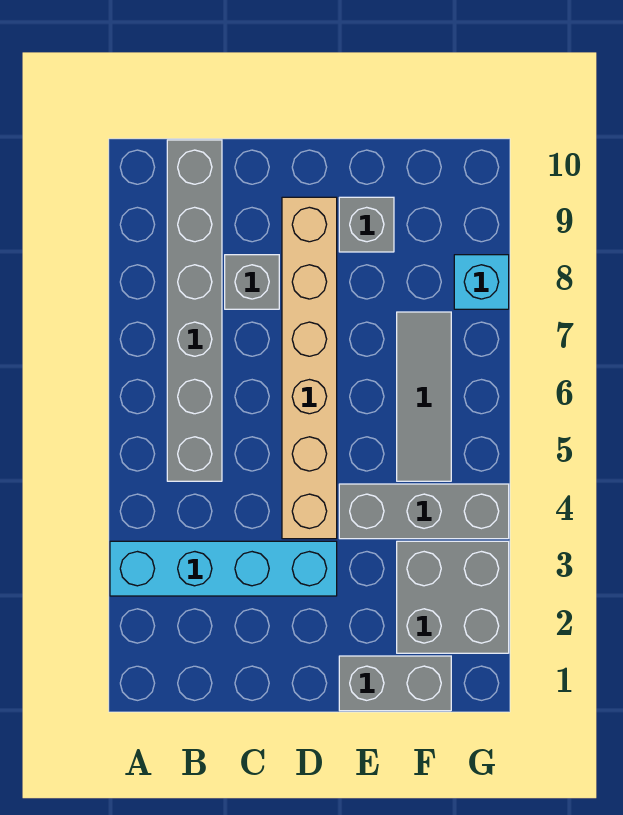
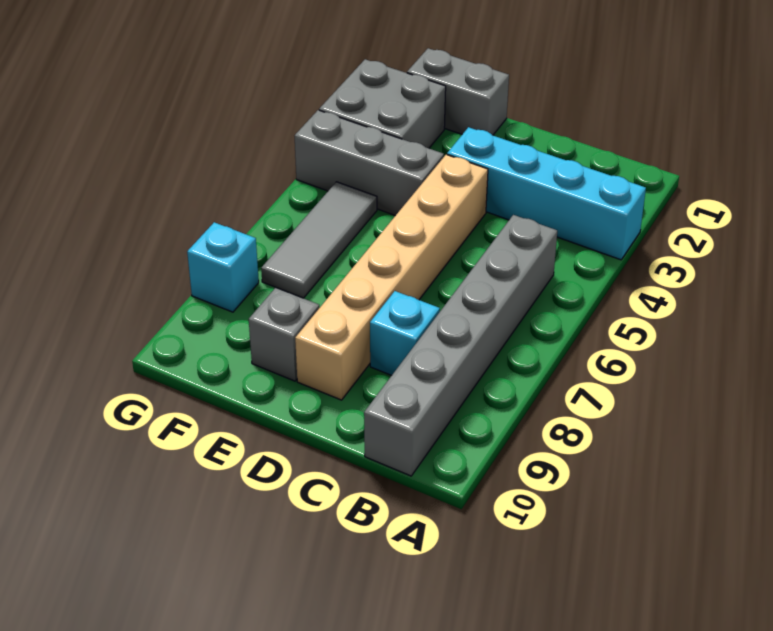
grey brick C8 level 1 -> cyan brick C8 level 1

